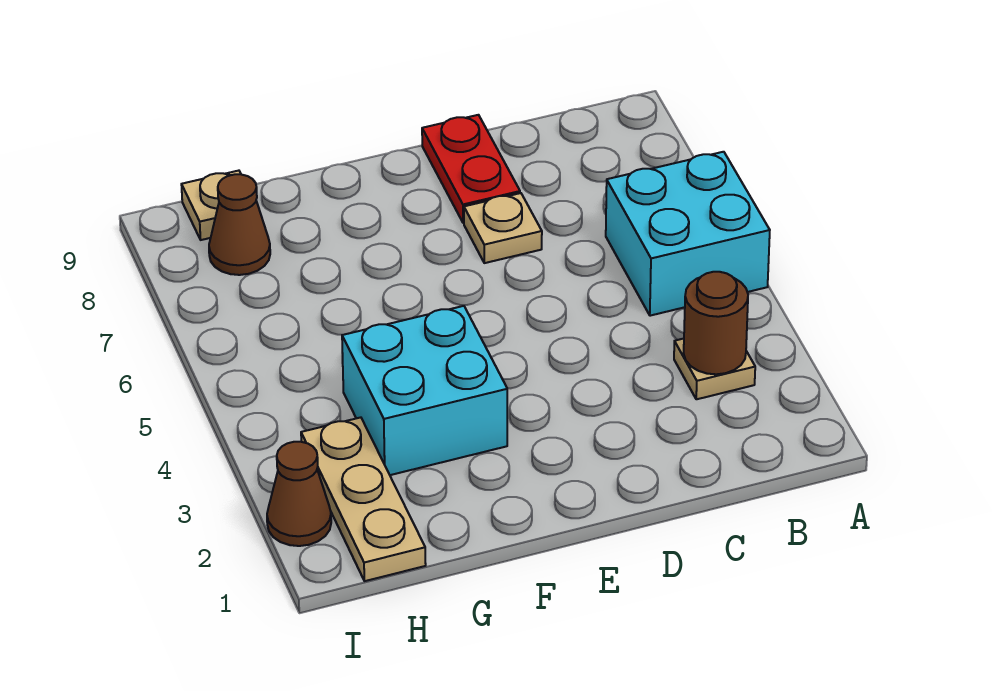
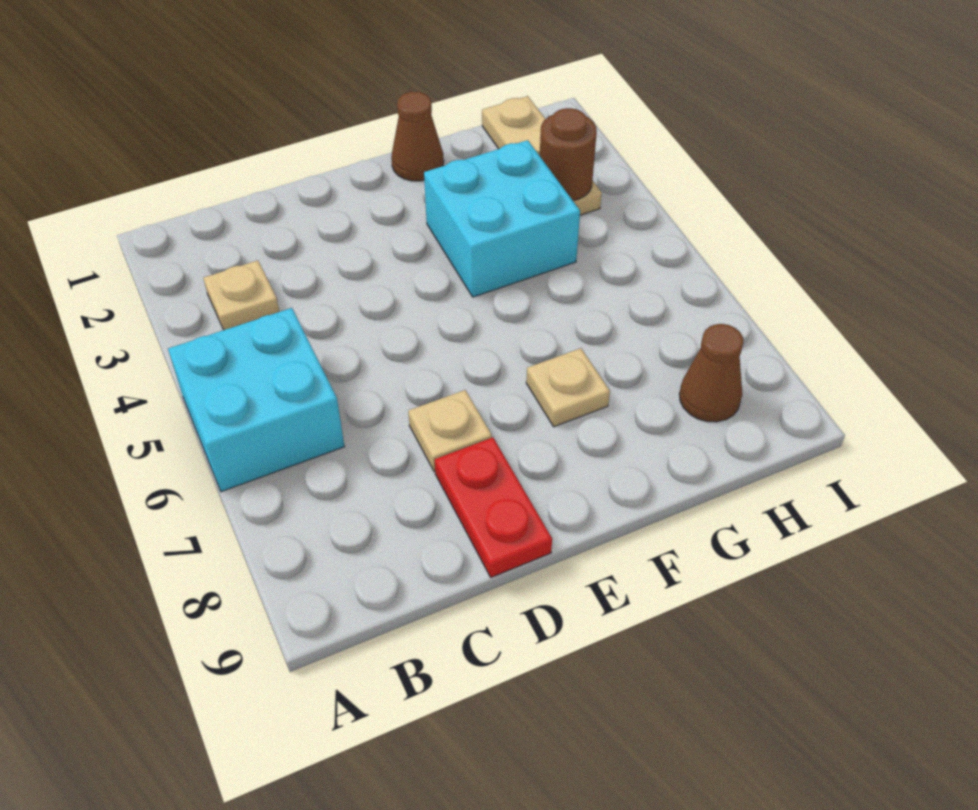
brown round brick B3 level 2 -> brown round brick H3 level 2
tan plate H9 level 1 -> tan plate F7 level 1
brown cone I2 level 1 -> brown cone F1 level 1

